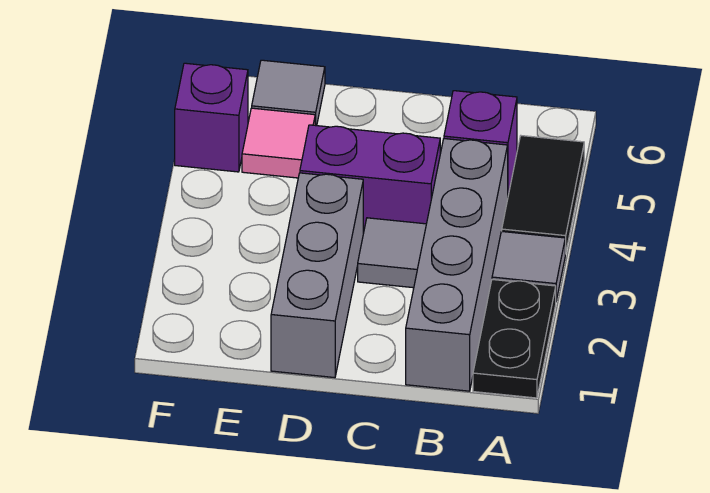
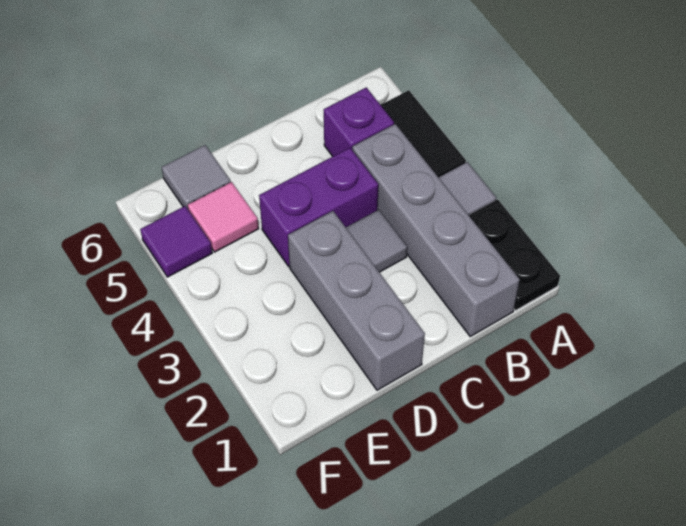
purple brick F5 level 1 -> purple tile F5 level 1

